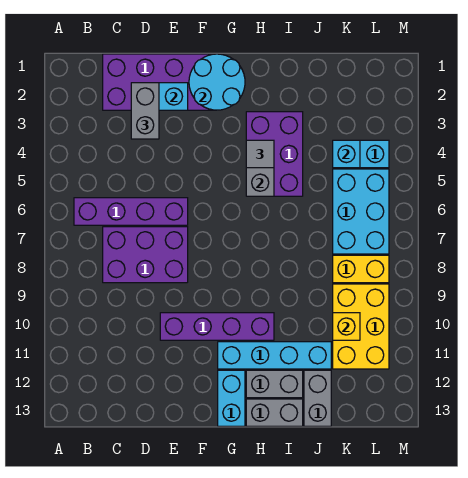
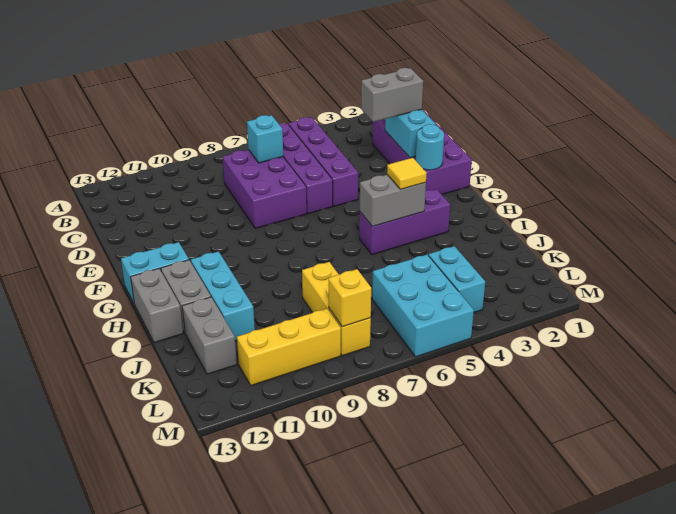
purple brick E10:H10 level 1 -> purple brick B5:E5 level 1
cyan round brick F1:G2 level 2 -> cyan round brick F2 level 2
cyan brick G11:J11 level 1 -> cyan brick H11:J11 level 1
purple brick H3:I5 level 1 -> purple brick H3:H5 level 1
grey tile H4 level 3 -> yellow tile H4 level 3
grey brick J12:J13 level 1 -> grey brick J12:K12 level 1
cyan brick K4 level 2 -> cyan brick C7 level 2
cyan brick K5:L7 level 1 -> cyan brick K5:M6 level 1
yellow brick K8:L8 level 1 -> yellow brick J8:L8 level 1
yellow brick K9:L11 level 1 -> yellow brick L9:L11 level 1
yellow brick K10 level 2 -> yellow brick L8 level 2

